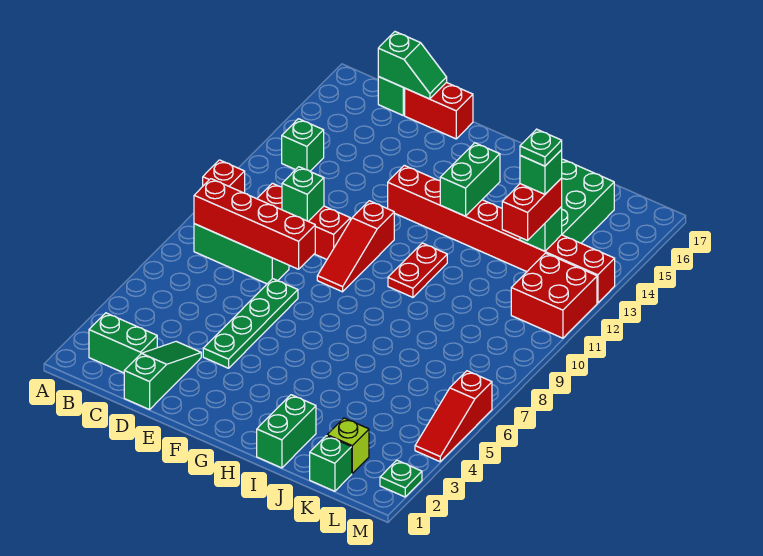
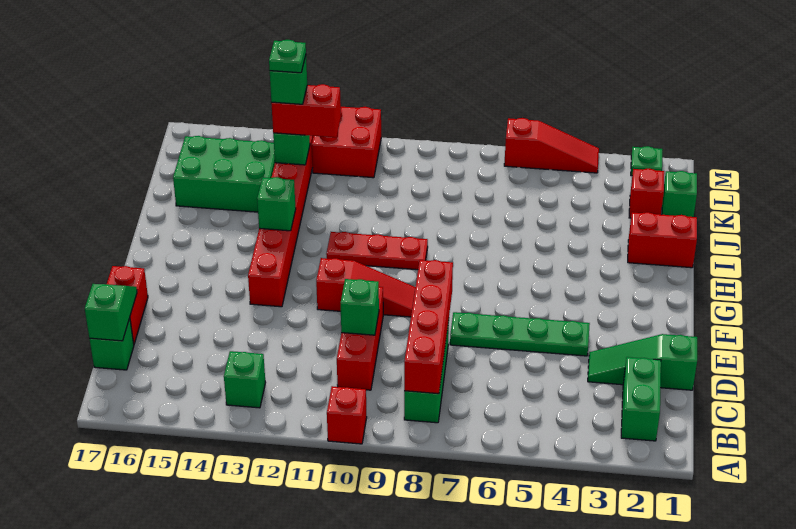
red plate H10:H11 level 1 -> red plate H9:H11 level 1
green brick H13:H14 level 2 -> green brick H13 level 2
green brick I1:I2 level 1 -> red brick I1:I2 level 1
lime brick K2 level 1 -> red brick K2 level 1

